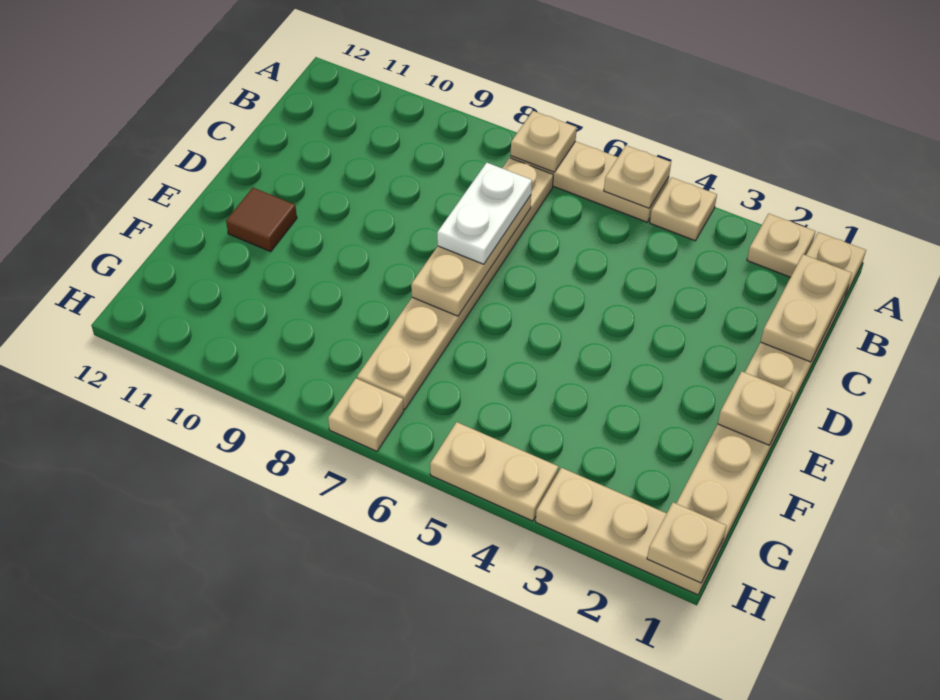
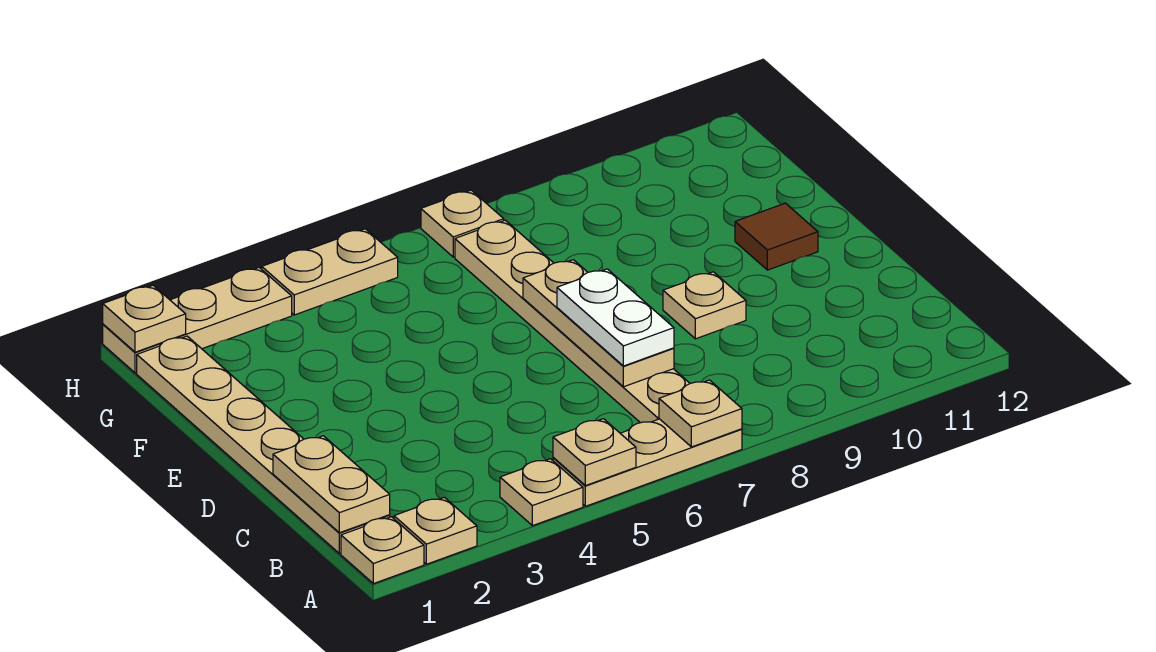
tan plate E1 level 2 -> tan plate D9 level 1

